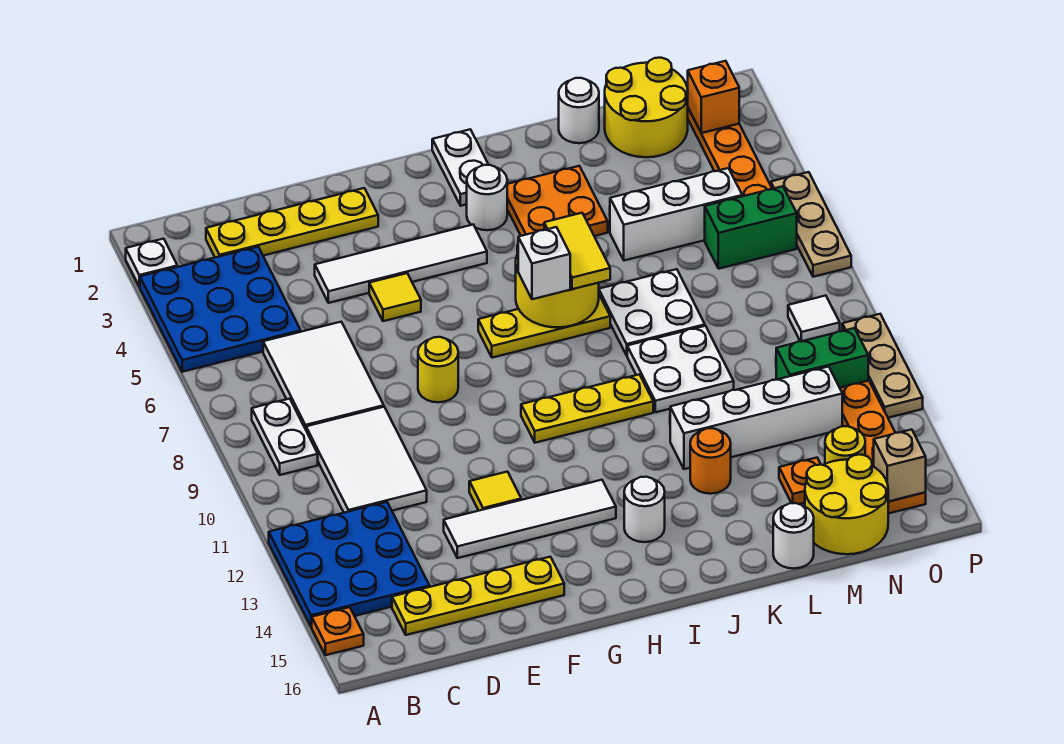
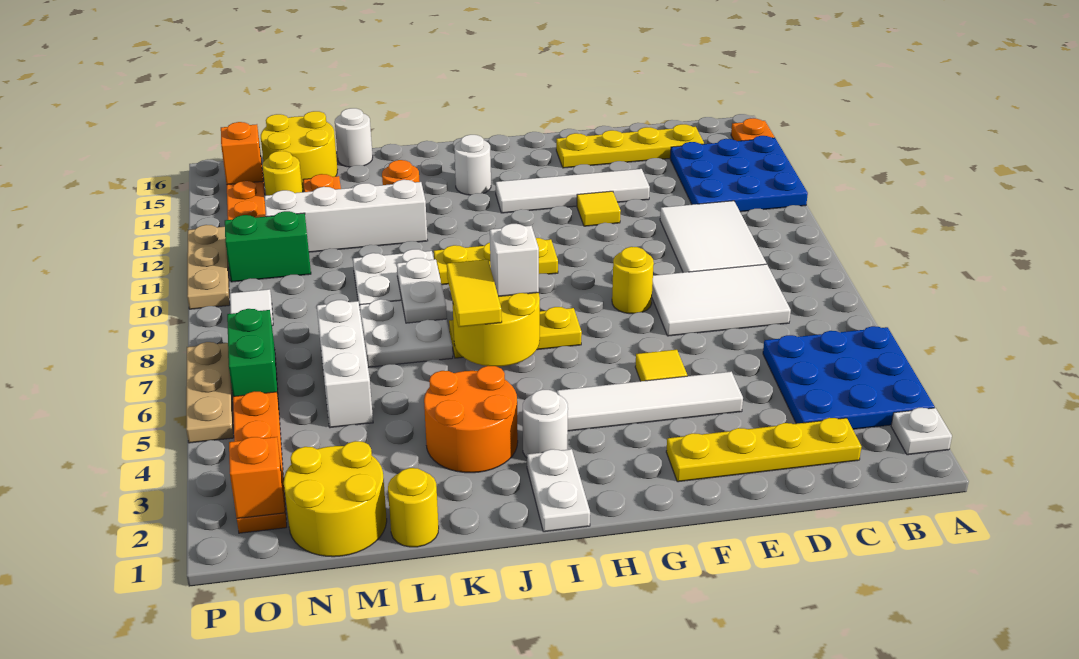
white plate B8:B9 level 1 -> white plate K8:K9 level 2
white tile C6:D8 level 1 -> white tile C7:E8 level 1
orange plate J3:K4 level 1 -> orange round brick J3:K4 level 1
white round brick L1 level 1 -> yellow round brick L1 level 1
white brick L5:N5 level 1 -> white brick M5:M7 level 1
green brick N6:O6 level 1 -> green brick O6:O7 level 1
tan brick O15 level 2 -> orange brick O15 level 2

